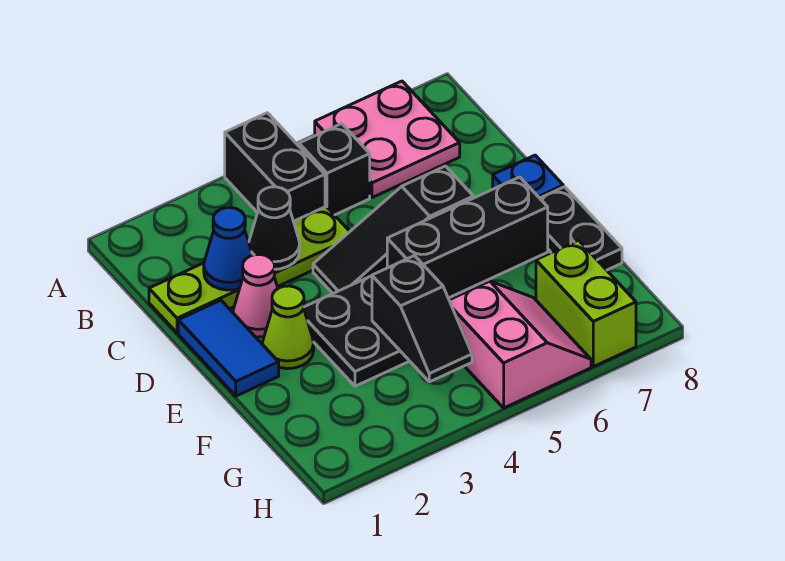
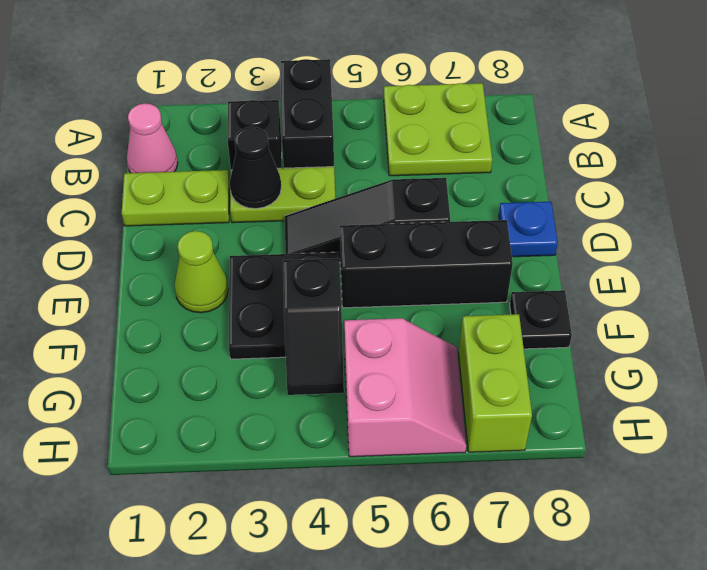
pink plate A6:B7 level 1 -> lime plate A6:B7 level 1
black brick B5 level 1 -> black brick B3 level 1
blue cone C2 level 2 -> none
blue tile D1:E1 level 1 -> none
pink cone D2 level 1 -> pink cone B1 level 1
black plate E8:F8 level 1 -> black plate F8 level 1

